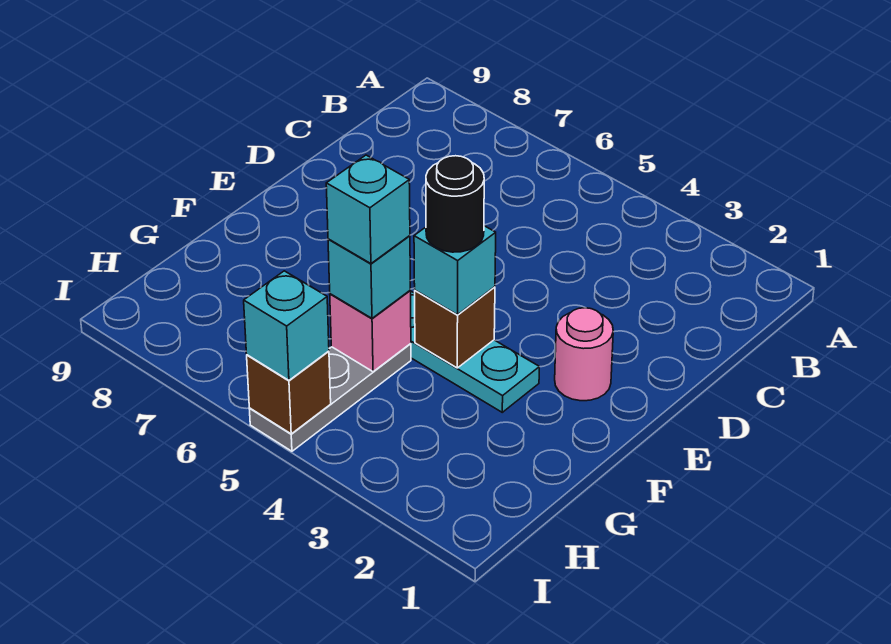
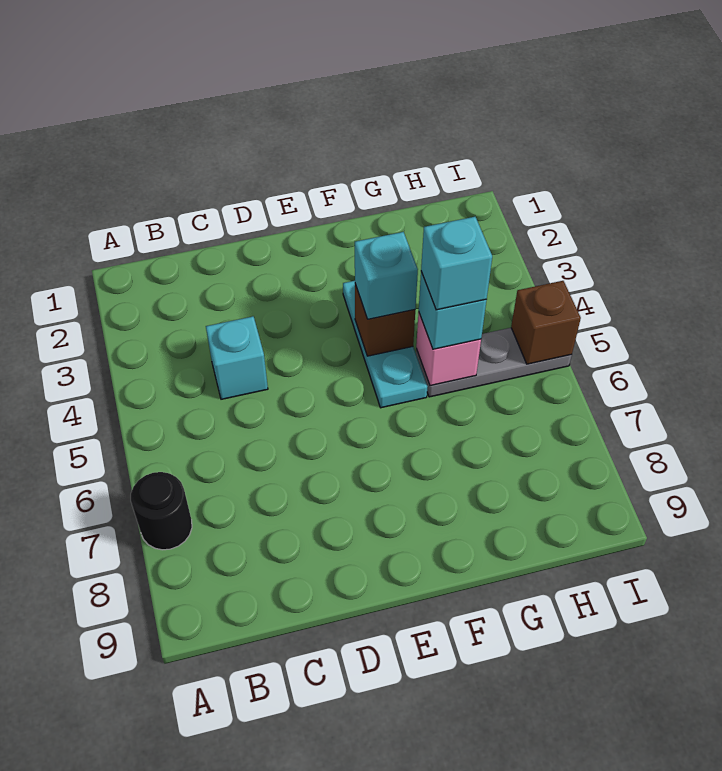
pink round brick E2 level 1 -> none
black round brick F4 level 4 -> black round brick A7 level 1
cyan brick I5 level 3 -> cyan brick C4 level 1

